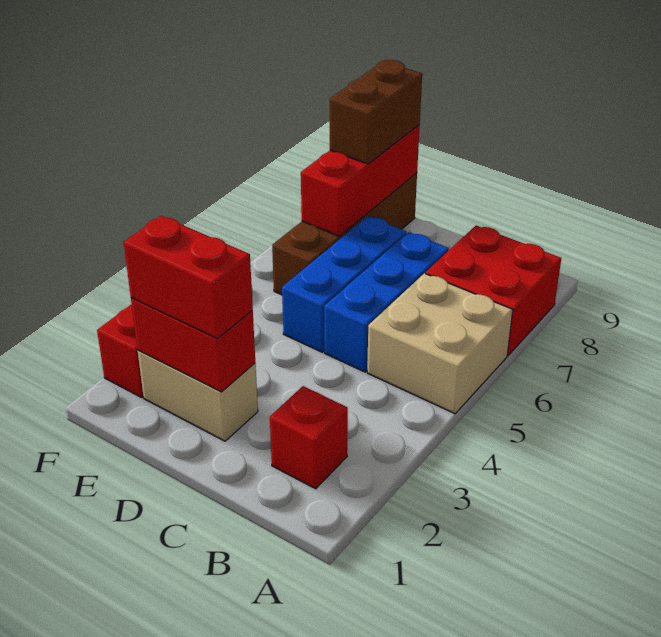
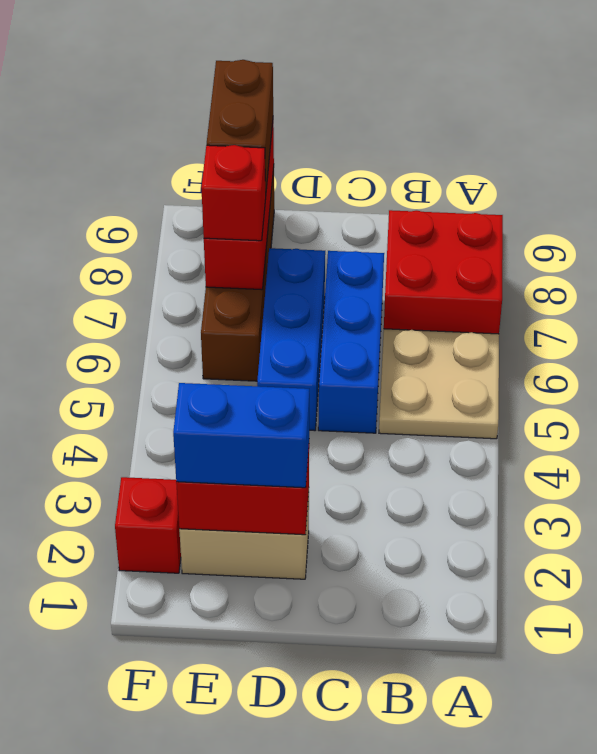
tan brick A5:B6 level 1 -> tan plate A5:B6 level 1
red brick B2 level 1 -> red brick E7 level 3
red brick D2:E2 level 3 -> blue brick D2:E2 level 3

